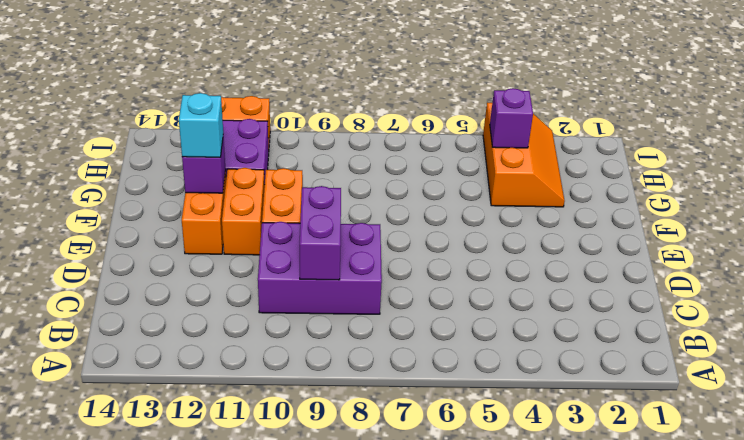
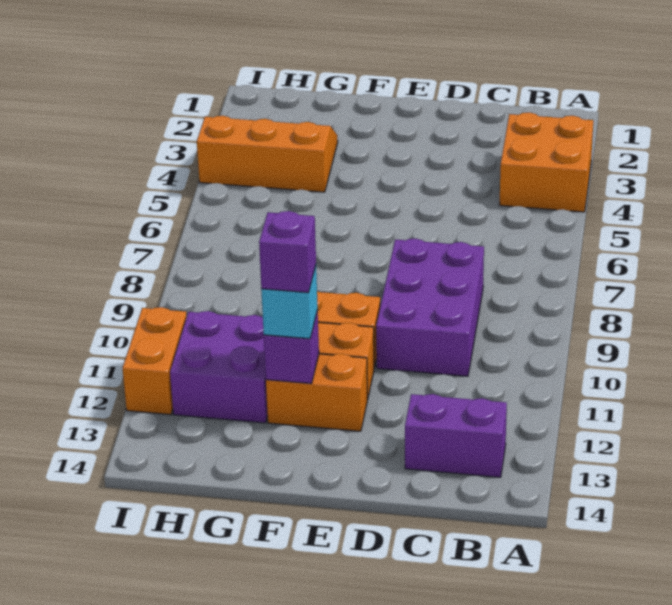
none -> orange brick A3:B4 level 1
purple brick C9:D9 level 2 -> purple brick B13:C13 level 1
purple brick H4 level 2 -> purple brick F12 level 4

